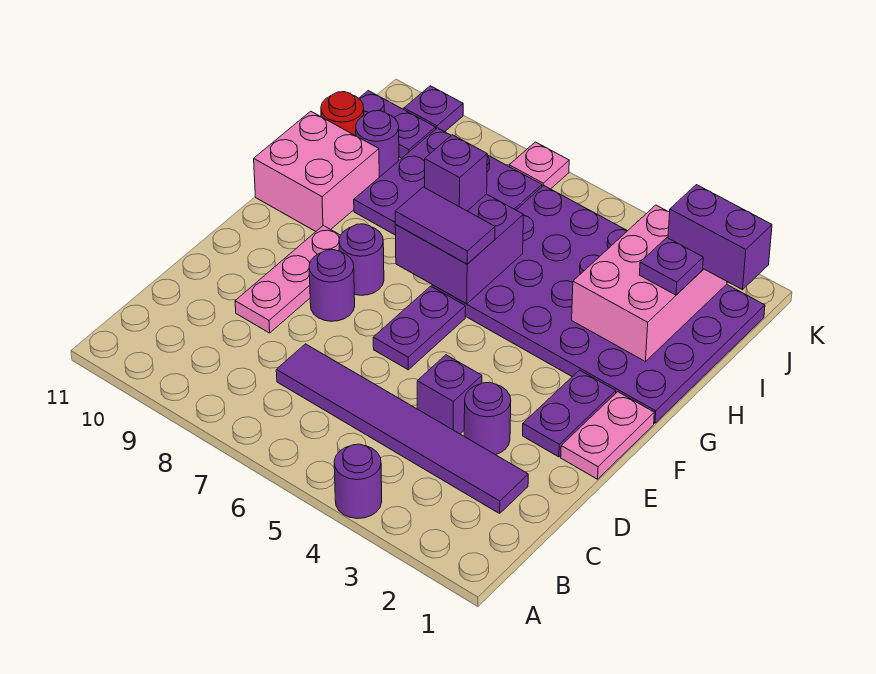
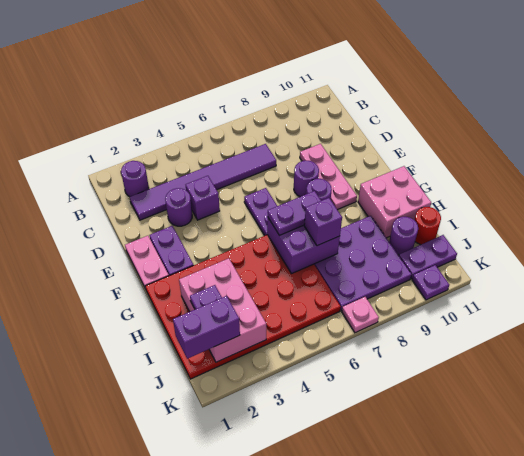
purple round brick A4 level 1 -> purple round brick B2 level 1
purple plate G1:J6 level 1 -> red plate G1:J6 level 1
purple tile G6:G7 level 3 -> purple plate G6:G7 level 3

